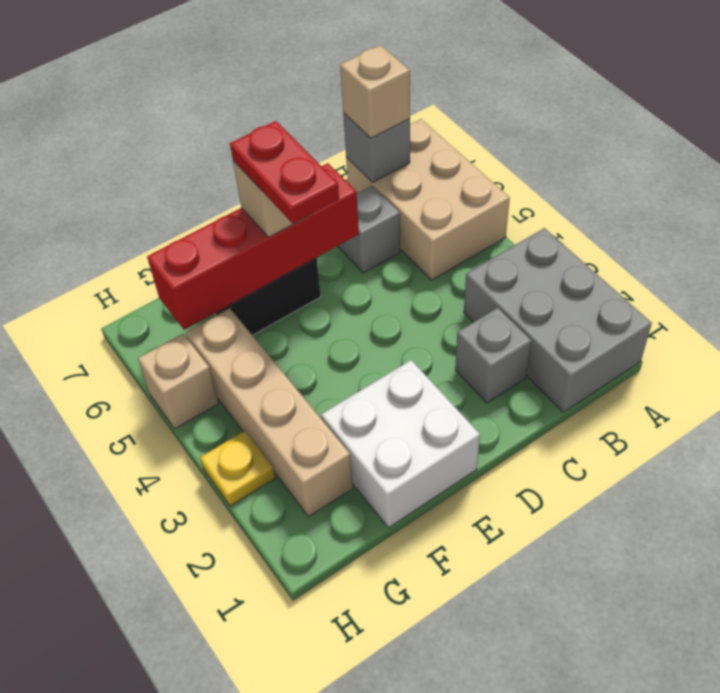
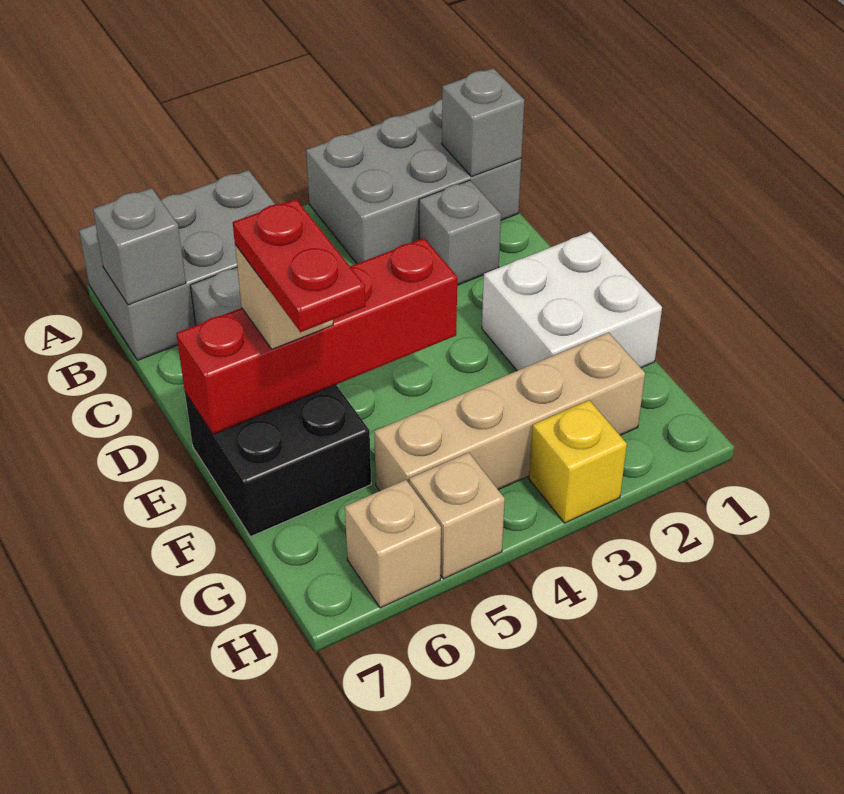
tan brick A5:B7 level 1 -> grey brick A5:B7 level 1
none -> grey brick B1 level 2
tan brick B7 level 3 -> tan brick H6 level 1
red brick D6:G6 level 2 -> red brick E4:E7 level 2
red plate E5:E6 level 4 -> red plate E6:F6 level 4
yellow plate H3 level 1 -> yellow brick H3 level 1

